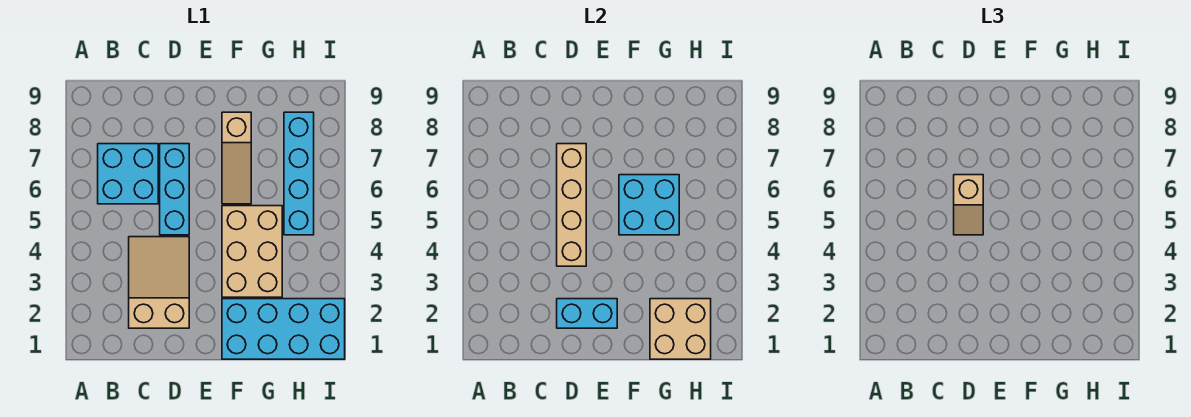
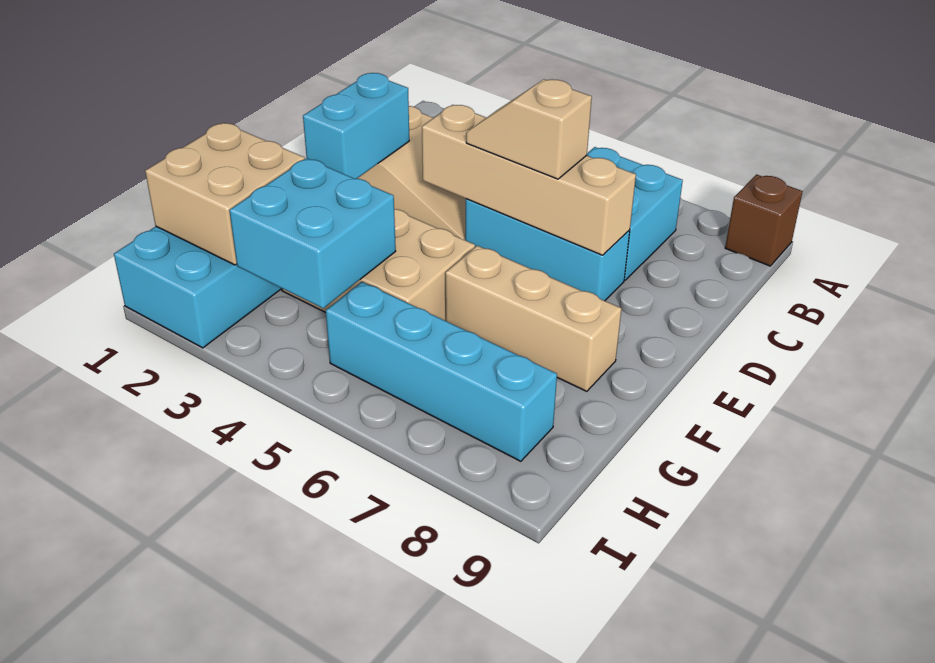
none -> brown brick A9 level 1
cyan brick F5:G6 level 2 -> cyan brick G3:H4 level 2
tan slope F6:F8 level 1 top 8 -> tan brick F6:F8 level 1

